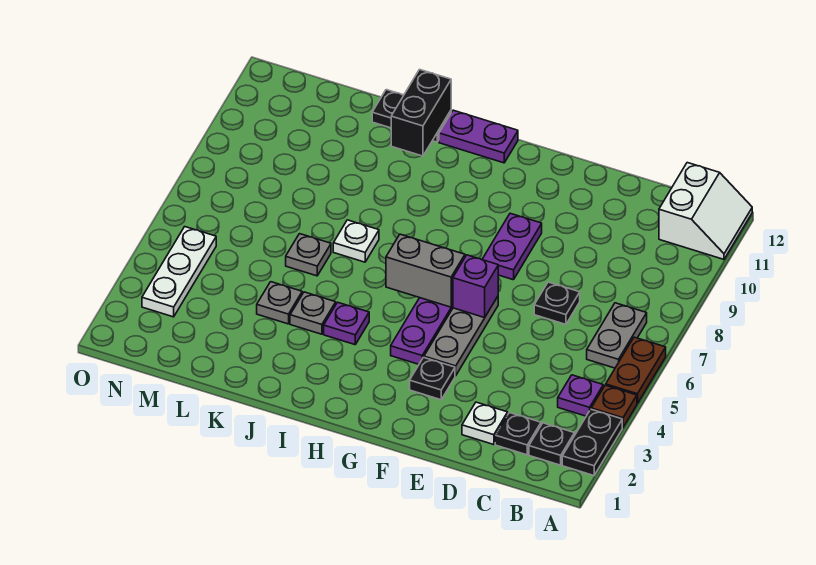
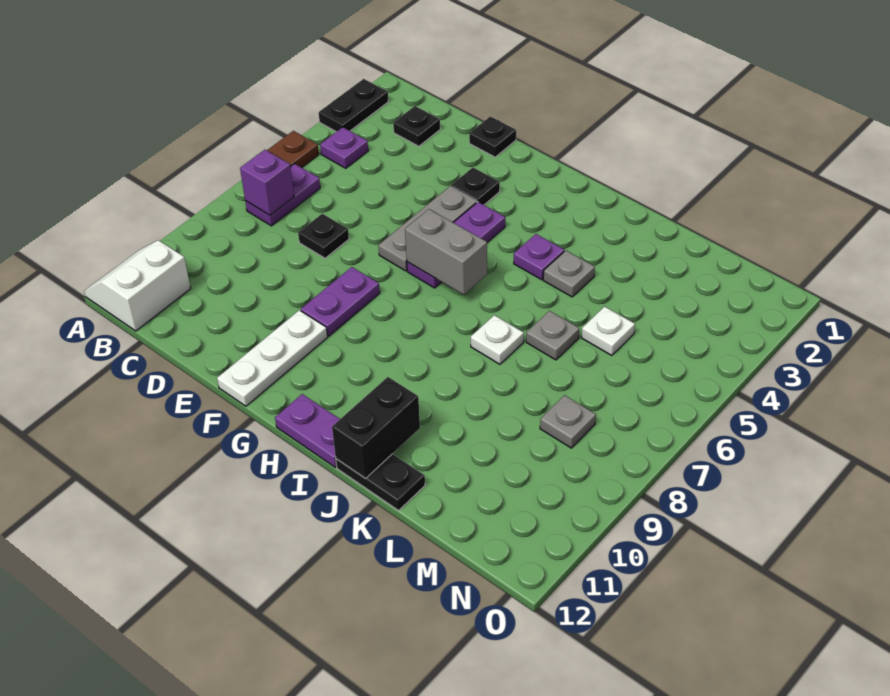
brown plate A4 level 1 -> none
black plate B2 level 1 -> black plate E1 level 1
grey plate B6:B7 level 1 -> purple plate B6:B7 level 1
white plate D2 level 1 -> white plate L5 level 1
purple brick F6 level 2 -> purple brick B7 level 2
grey plate K4 level 1 -> grey plate M8 level 1
white plate N3:N5 level 1 -> white plate F10:F12 level 1

